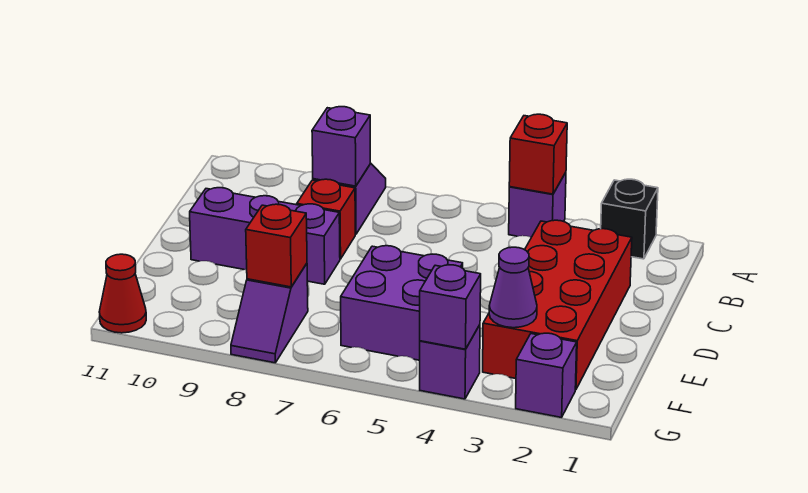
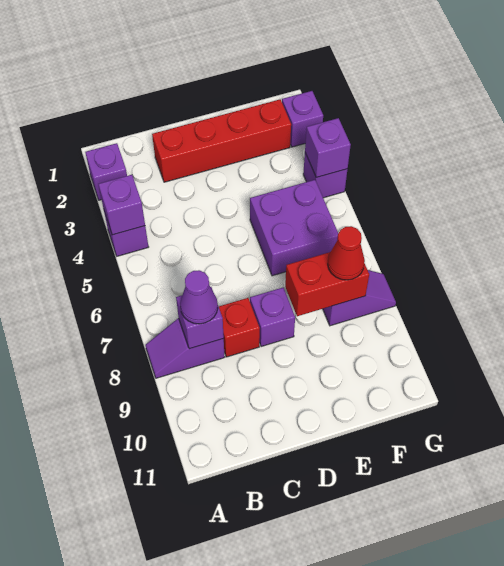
black brick A2 level 1 -> purple brick A2 level 1
red brick A4 level 2 -> purple brick A4 level 2
red brick C2:F3 level 1 -> red brick C2:F2 level 1
purple brick D8:D10 level 1 -> purple brick D8 level 1
purple cone F3 level 2 -> purple cone B8 level 3
red brick F8 level 2 -> red brick E8:F8 level 2
red cone G11 level 1 -> red cone F8 level 3

